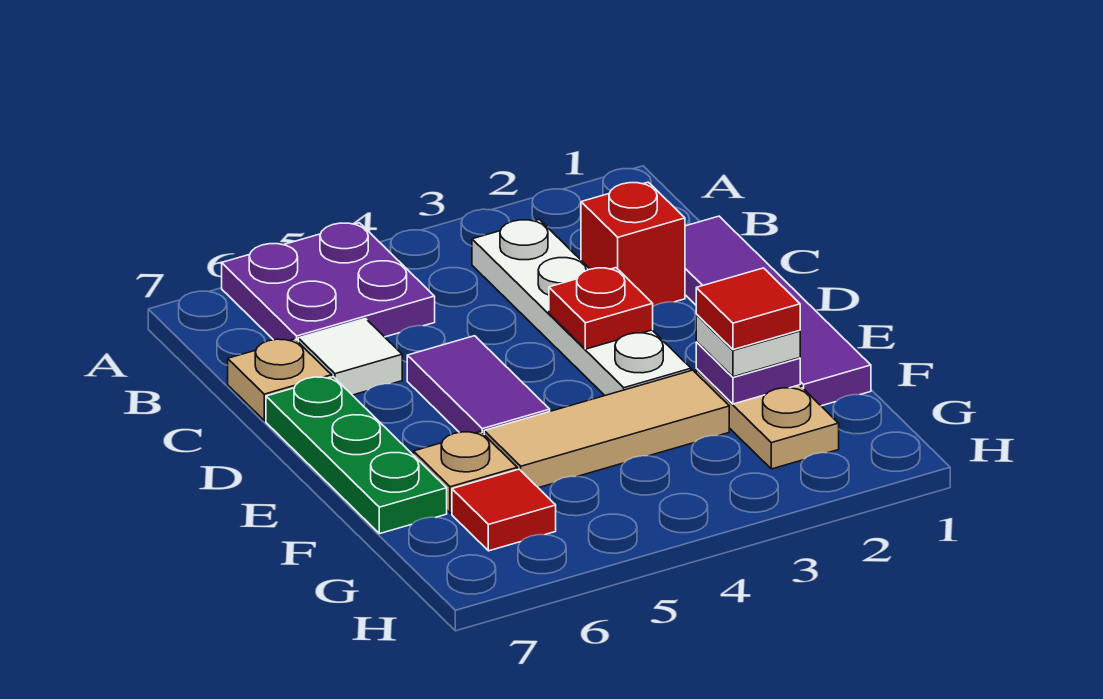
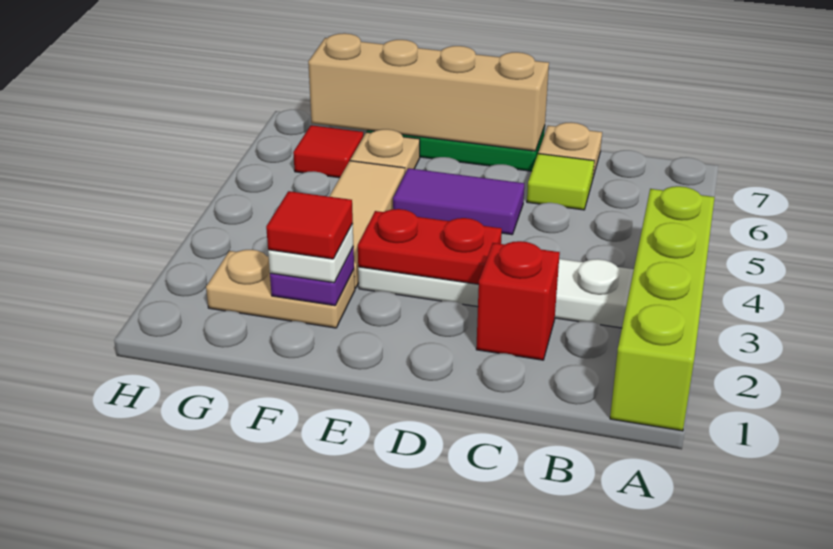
none -> lime brick A1:A4 level 1
purple plate A5:B6 level 1 -> none
purple tile C1:F1 level 1 -> none
white tile C6 level 1 -> lime tile C6 level 1
red plate D3 level 2 -> red plate D3:E3 level 2
none -> tan brick D7:G7 level 2

